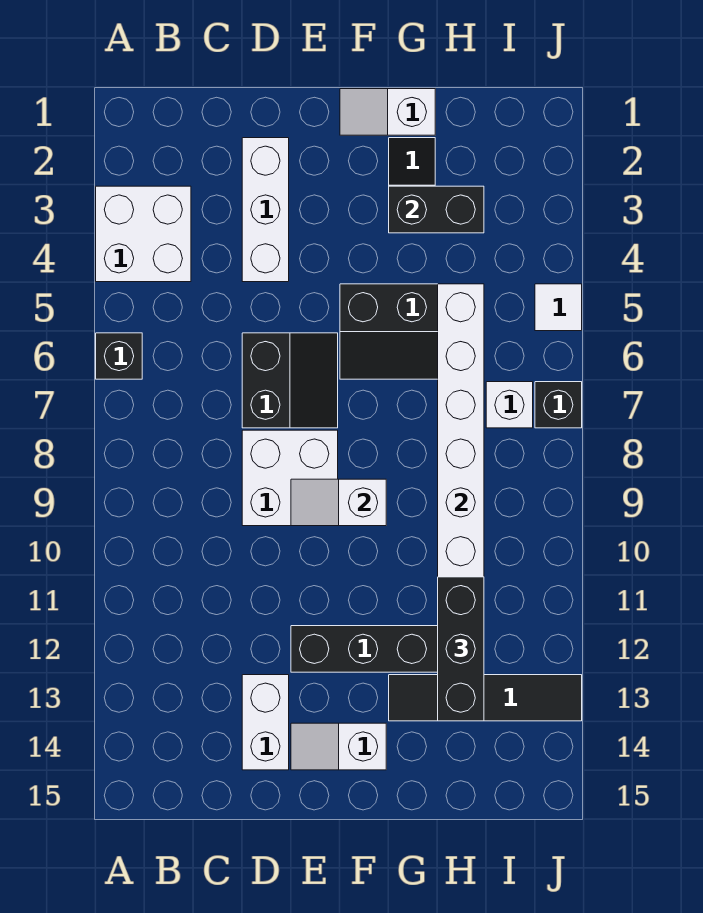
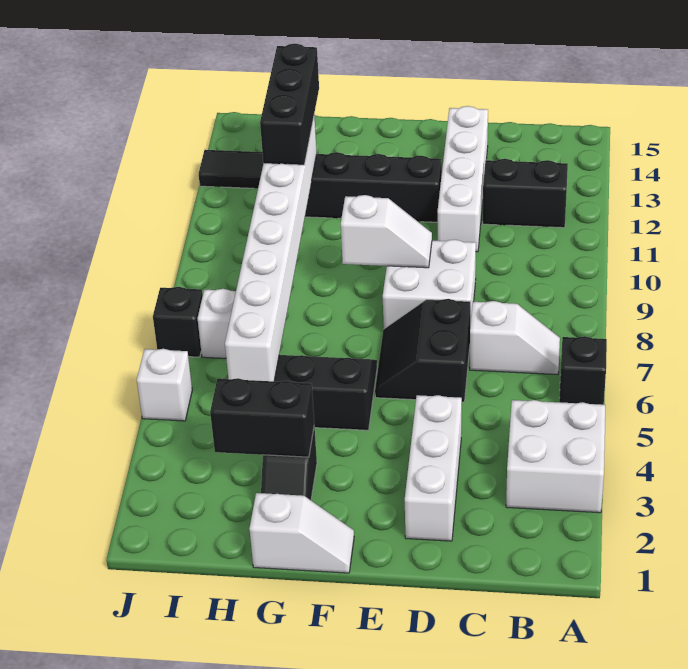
none -> black brick B12:C12 level 1
white brick D13:D14 level 1 -> white brick D11:D14 level 1
white slope E14:F14 level 1 top F -> white slope B7:C7 level 1 top C
white tile J5 level 1 -> white brick J5 level 1

